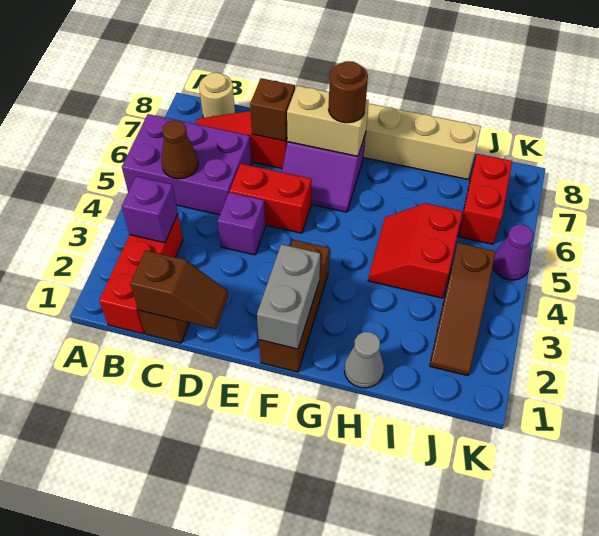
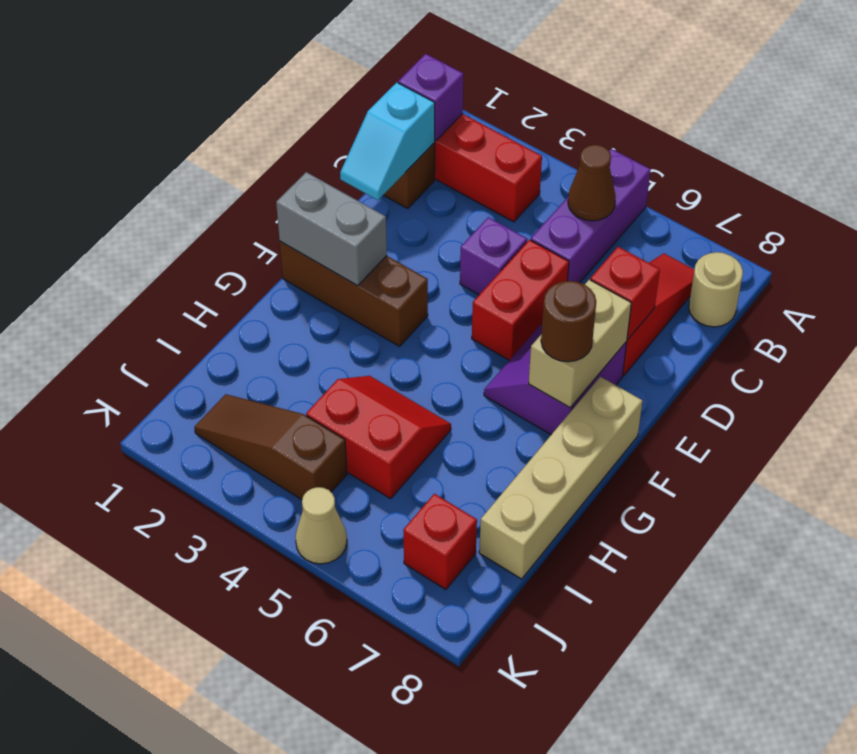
purple brick A5:C6 level 1 -> purple brick A5:C5 level 1
purple brick B3 level 2 -> purple brick B1 level 2
brown slope C1:D1 level 2 top C -> cyan slope C1:D1 level 2 top C
brown brick D7 level 2 -> red brick D7 level 2
grey cone H1 level 1 -> none
red brick J6:J7 level 1 -> red brick J7 level 1
purple cone K5 level 1 -> tan cone K5 level 1

